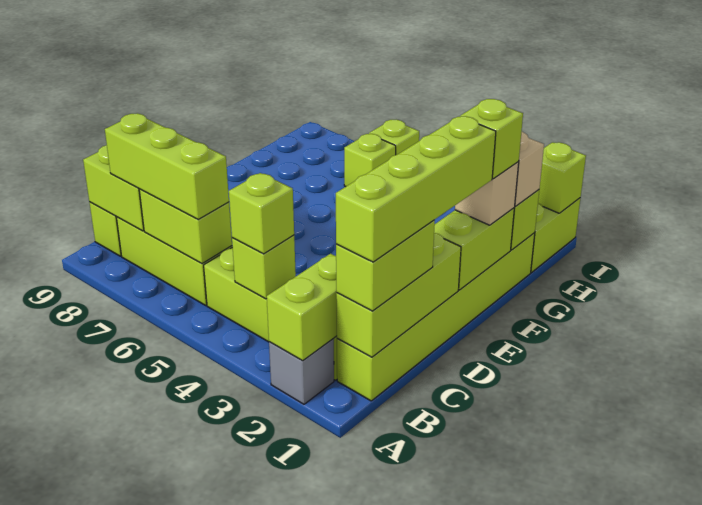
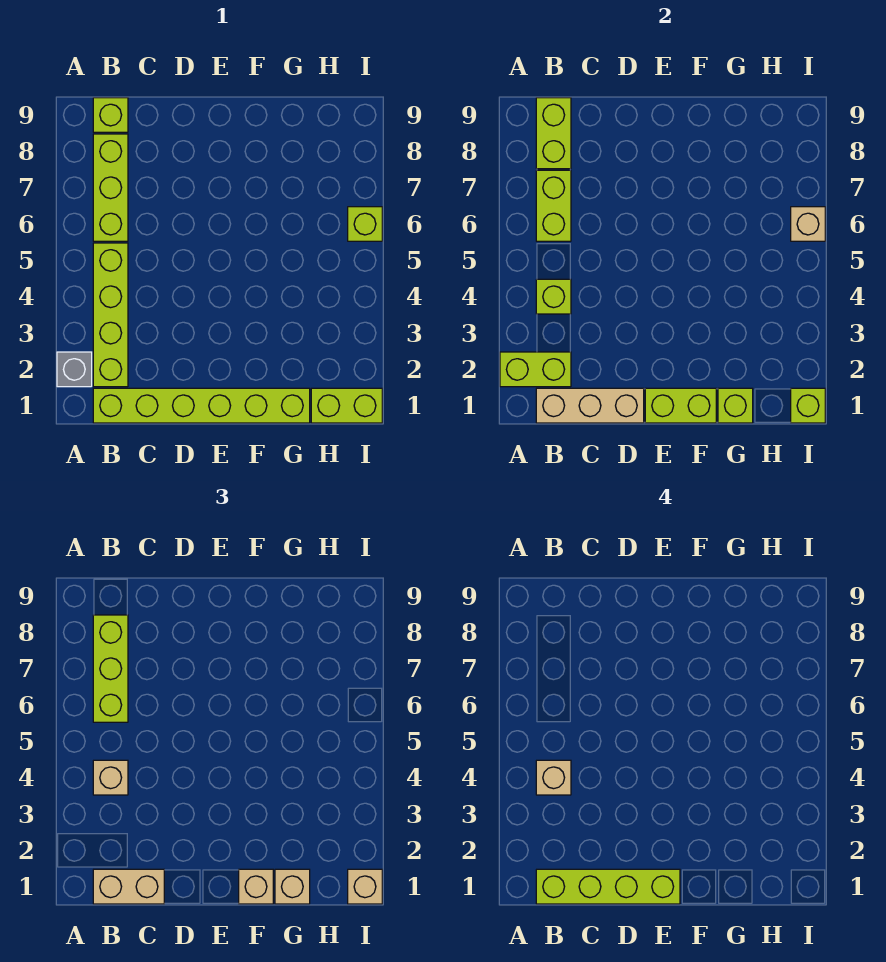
lime brick B1:D1 level 2 -> tan brick B1:D1 level 2
lime brick B1:C1 level 3 -> tan brick B1:C1 level 3
lime brick B4 level 3 -> tan brick B4 level 3
none -> tan brick B4 level 4
lime brick F1 level 4 -> none
lime brick H6 level 1 -> none
none -> tan brick I1 level 3
none -> tan brick I6 level 2

